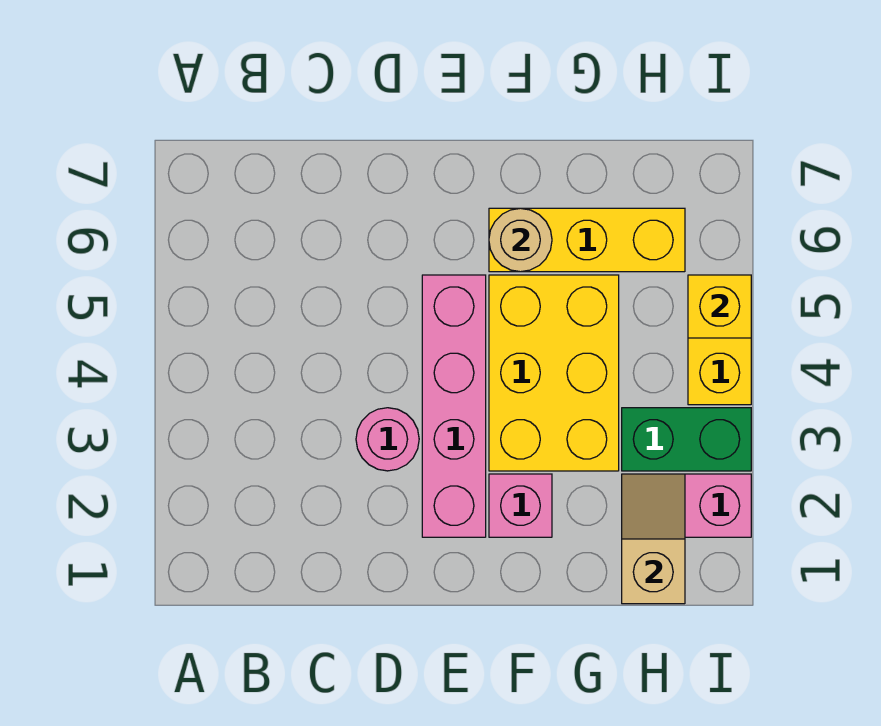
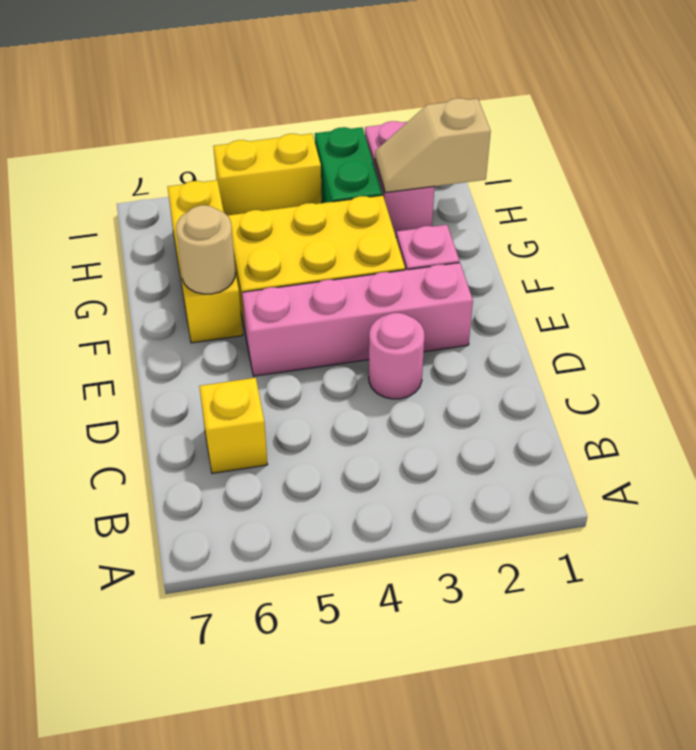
yellow brick I5 level 2 -> yellow brick C6 level 1

